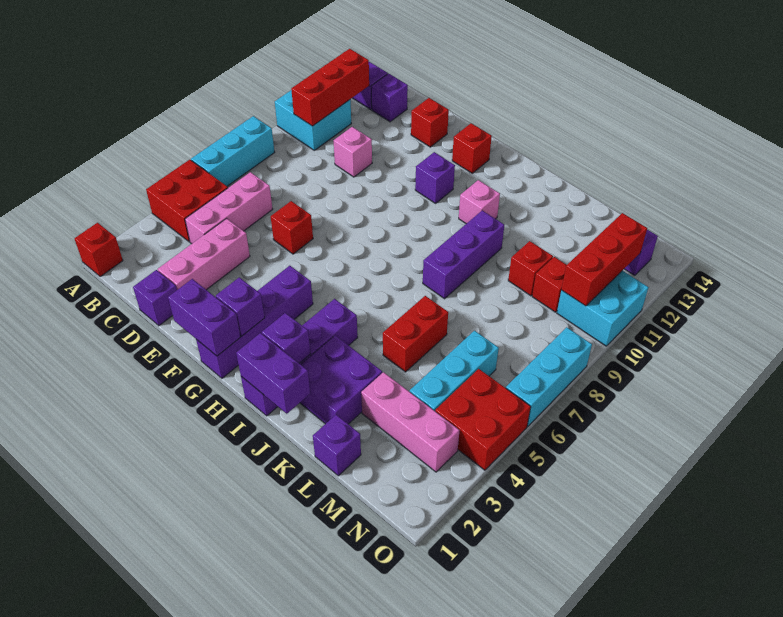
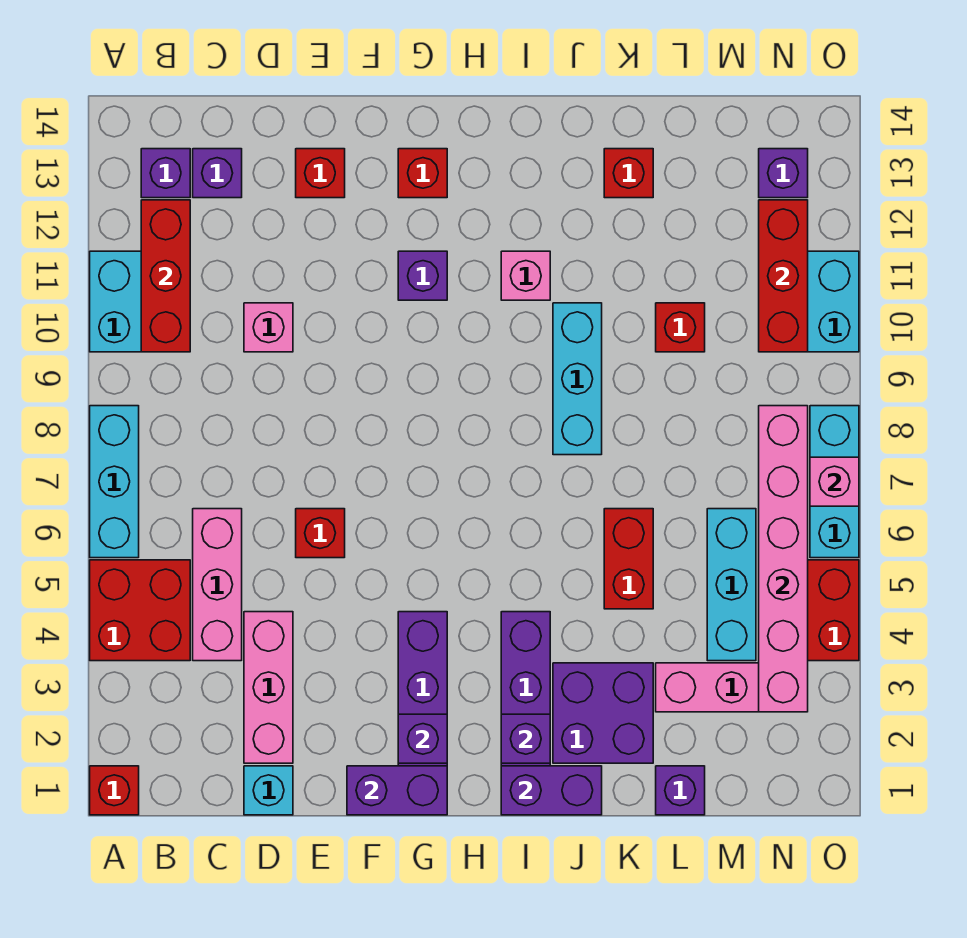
purple brick D1 level 1 -> cyan brick D1 level 1
purple brick J8:J10 level 1 -> cyan brick J8:J10 level 1
red brick M10 level 1 -> red brick K13 level 1
none -> pink brick N3:N8 level 2
none -> pink brick O7 level 2

